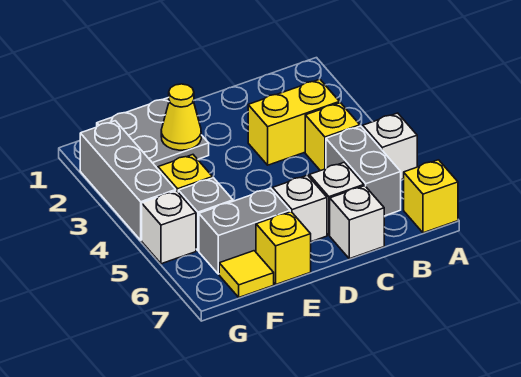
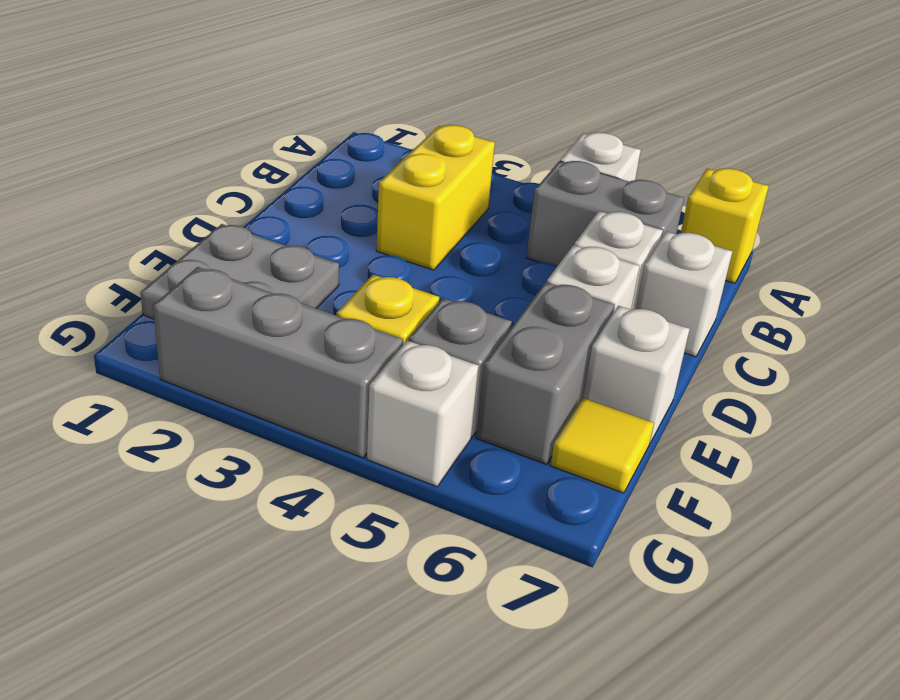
yellow brick B4 level 1 -> none
yellow cone E2 level 2 -> none
yellow brick E7 level 1 -> white brick E7 level 1

